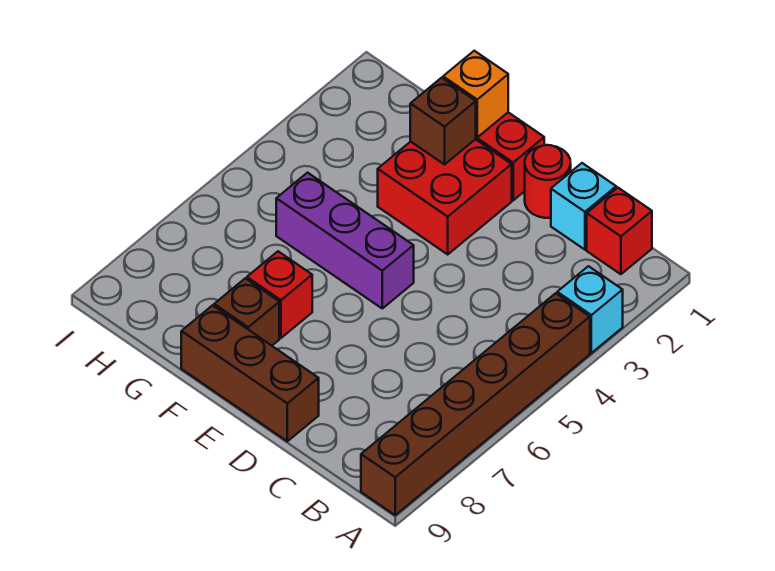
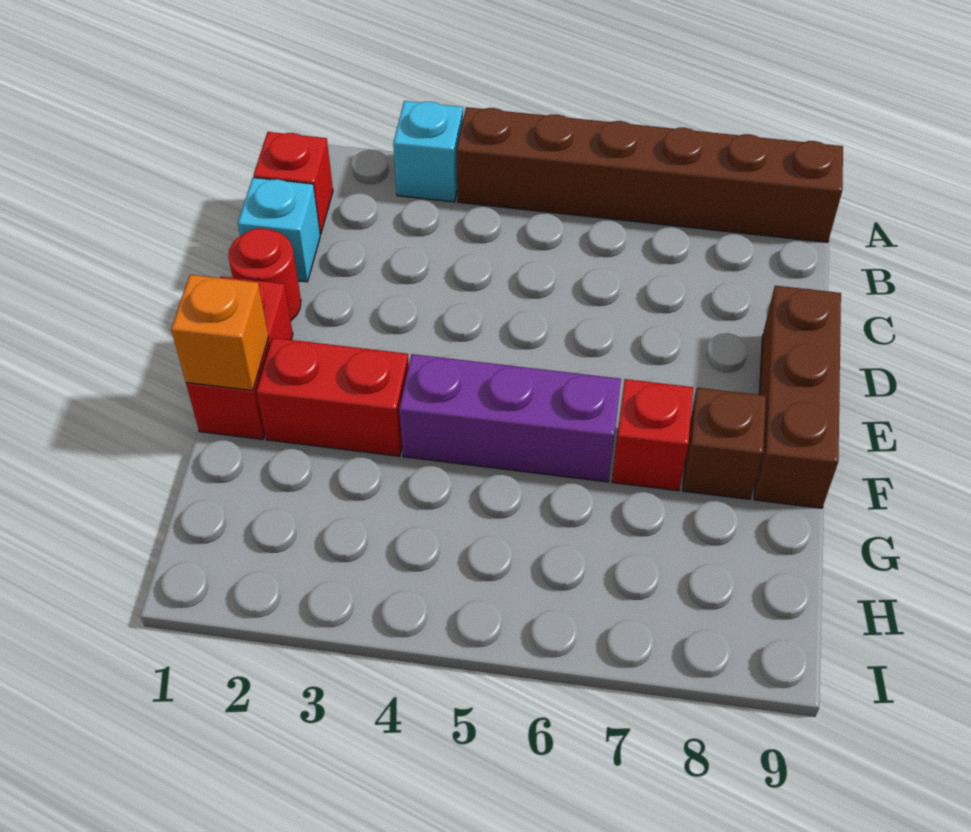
red brick E2:F3 level 1 -> red brick F2:F3 level 1
purple brick E5:G5 level 1 -> purple brick F4:F6 level 1
brown brick F2 level 2 -> none

